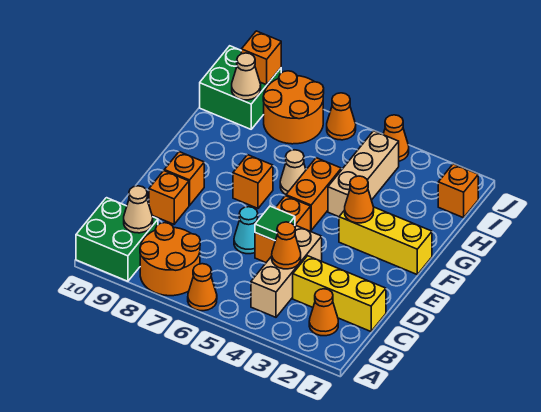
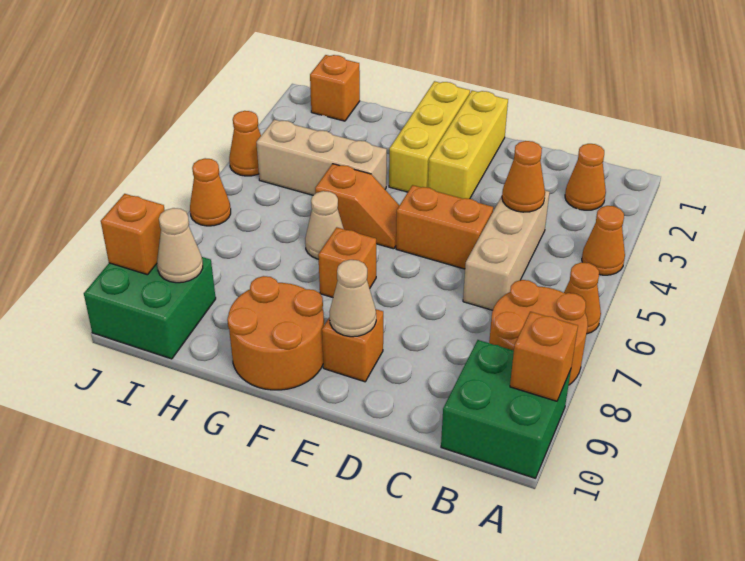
tan brick B4:D4 level 1 -> tan brick C4:C6 level 1
tan cone B9 level 2 -> tan cone E9 level 2
yellow brick C1:C3 level 1 -> yellow brick E1:E3 level 1
green tile D5 level 2 -> none
cyan cone D6 level 1 -> none
orange brick D9 level 1 -> orange brick A9 level 2
orange cone F3 level 2 -> orange cone A4 level 1
orange brick F5:G5 level 1 -> orange slope F5:G5 level 1 top G
orange round brick I7:J8 level 1 -> orange round brick F9:G10 level 1

